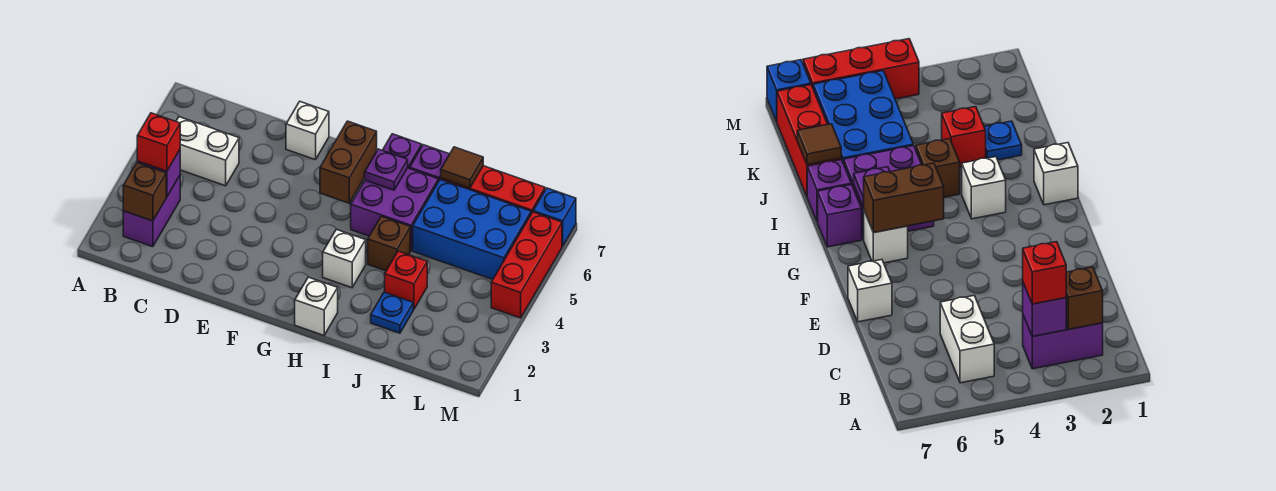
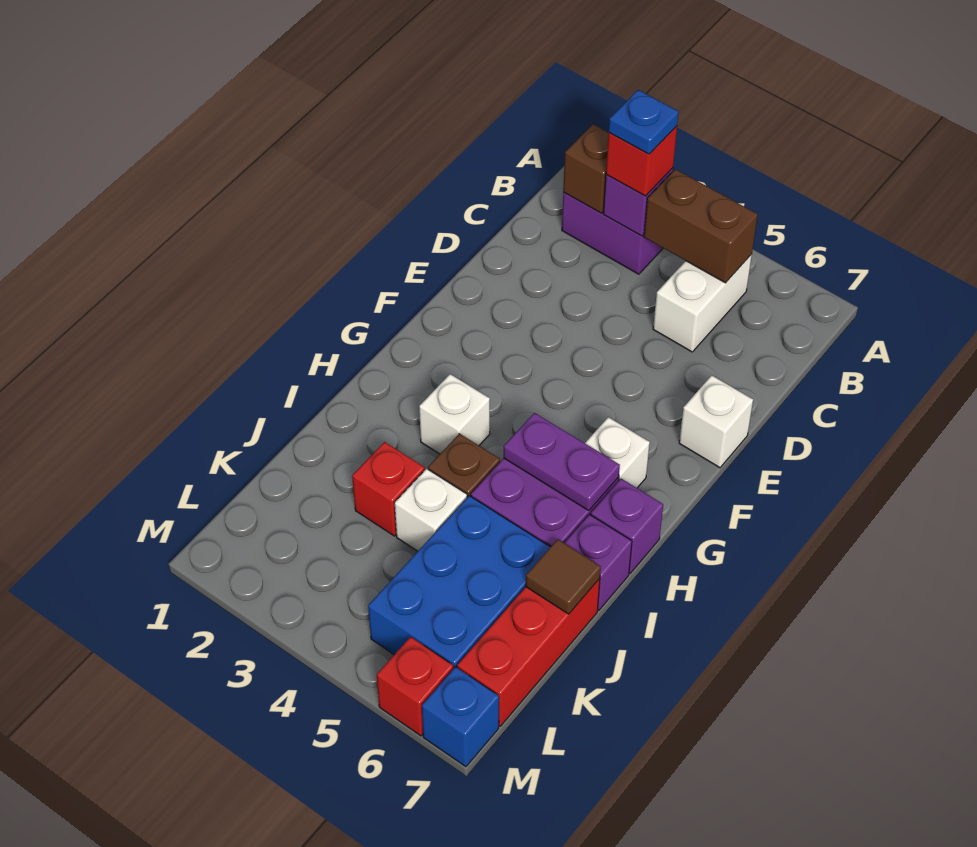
brown brick G5:G6 level 2 -> brown brick B4:B5 level 2
white brick H1 level 1 -> white brick J4 level 1
purple plate H6 level 2 -> purple plate H5:H6 level 2
blue plate J2 level 1 -> blue plate B3 level 4
red brick M4:M6 level 1 -> red brick M6 level 1

